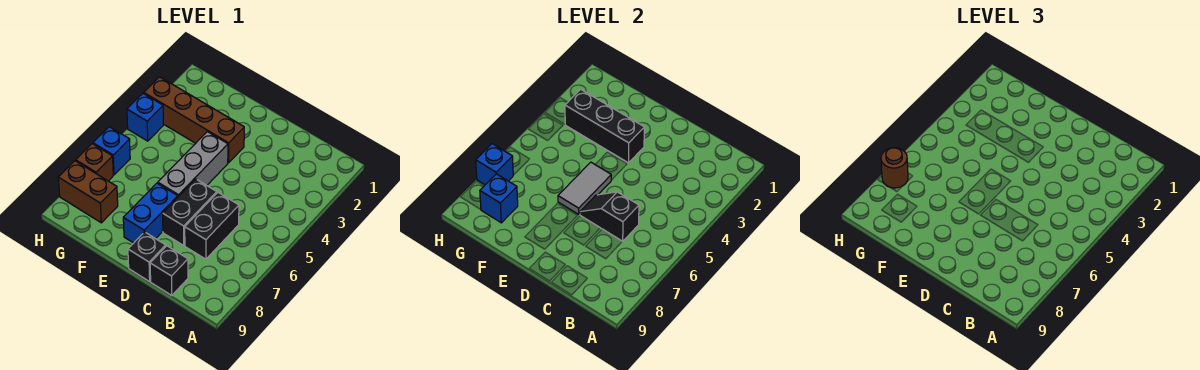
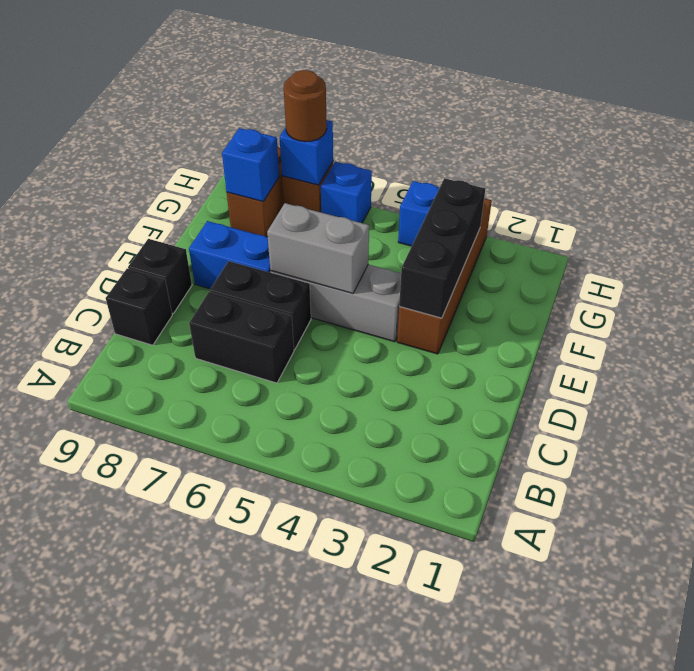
black slope C6:D6 level 2 top C -> none
grey tile E5:E6 level 2 -> grey brick E5:E6 level 2

